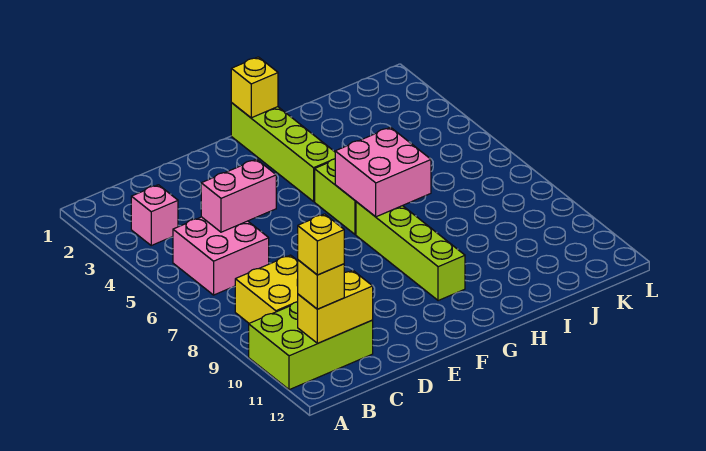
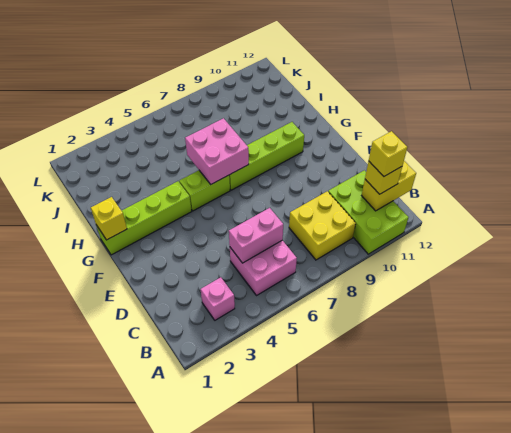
yellow brick B11:C11 level 2 -> yellow brick B11:B12 level 2
pink brick C5:D5 level 2 -> pink brick C5:C6 level 2

